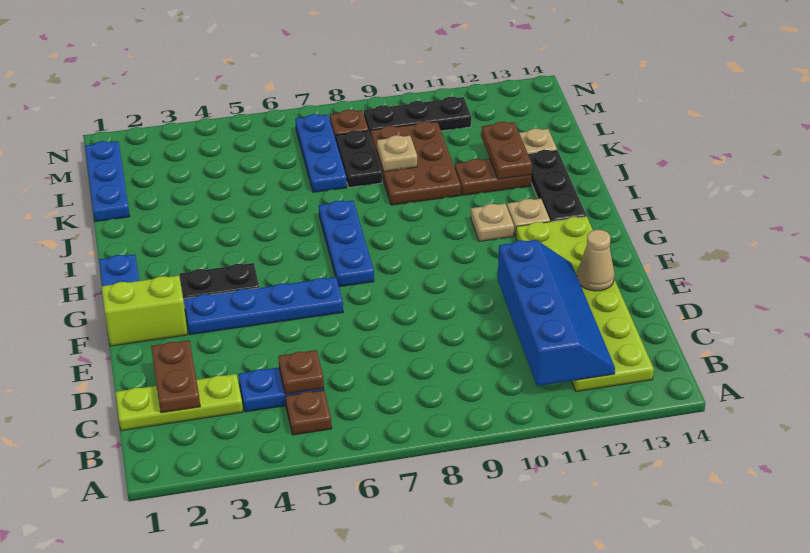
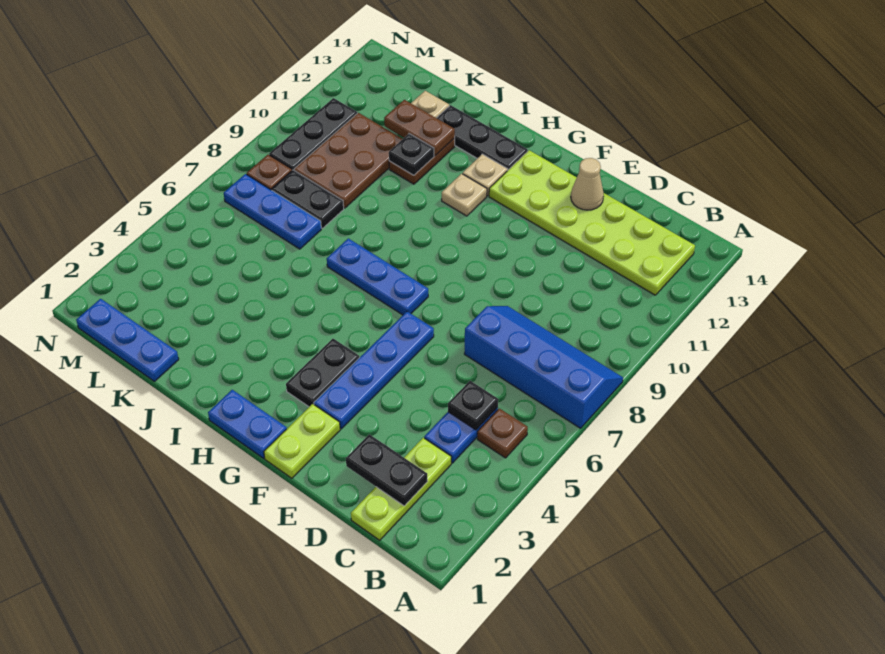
blue slope B11:E12 level 2 top 11 -> blue slope A7:D8 level 1 top 7
brown plate C2:D2 level 2 -> black plate C2:D2 level 2
brown plate C5 level 2 -> black plate C5 level 2
lime brick F1:F2 level 1 -> lime plate F1:F2 level 1
brown plate J9:L10 level 1 -> brown plate K9:L11 level 1
none -> black plate J11 level 2
tan plate K9 level 2 -> none

